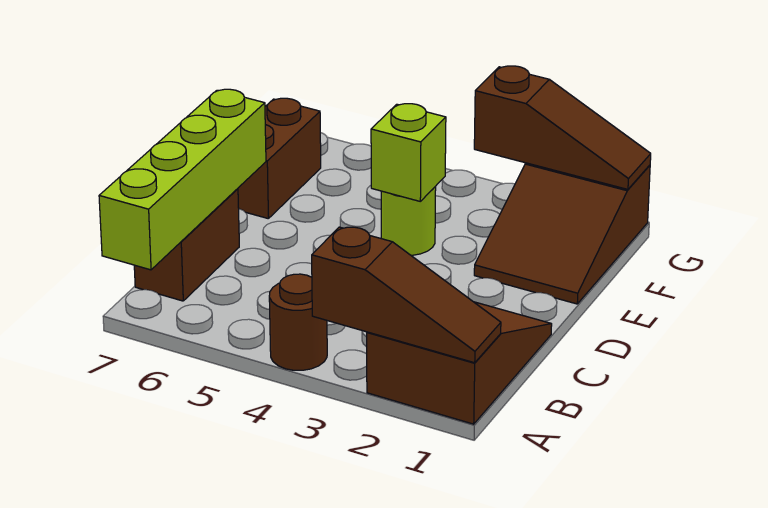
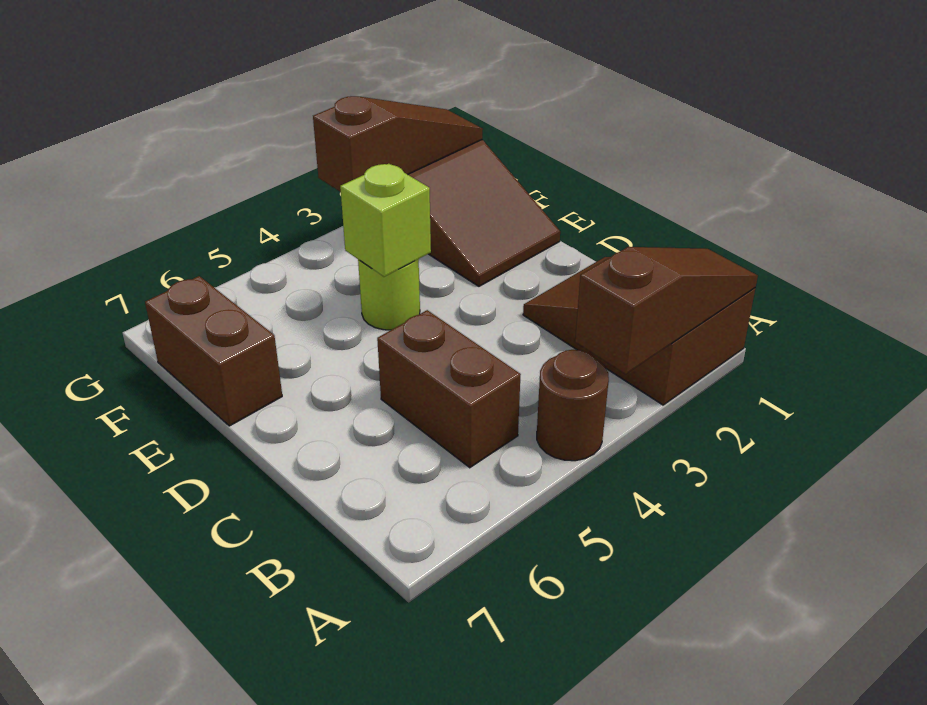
lime brick A7:D7 level 2 -> none
brown brick B7:C7 level 1 -> brown brick B5:C5 level 1

